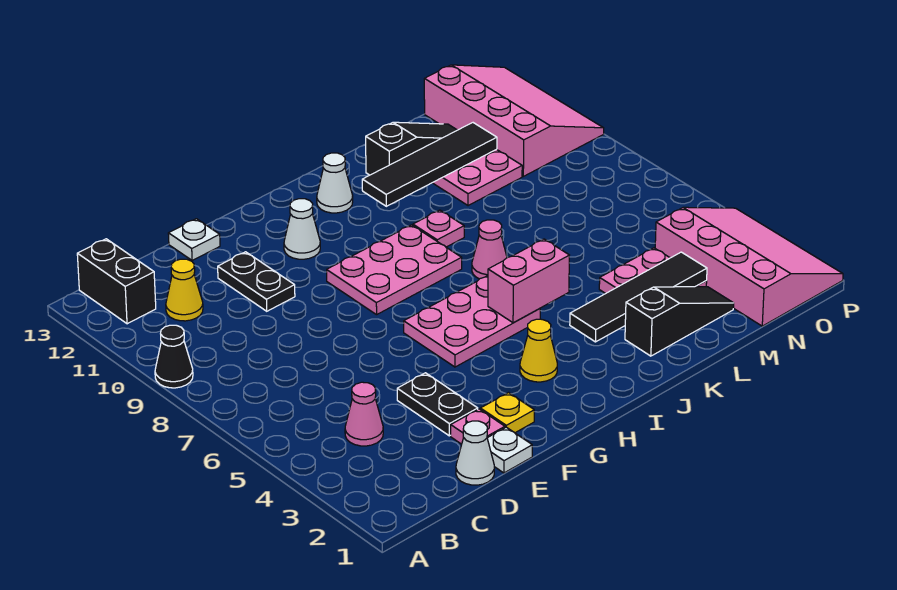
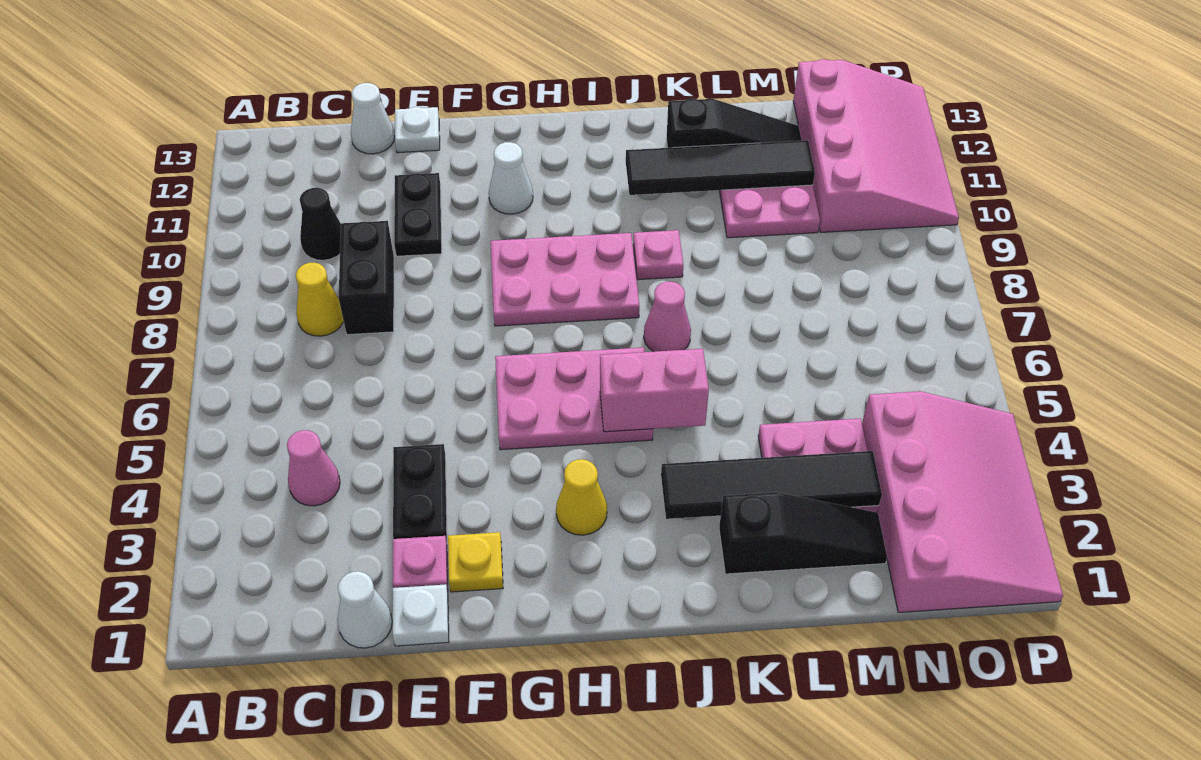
black cone A9 level 1 -> black cone C10 level 1
black brick B12:B13 level 1 -> black brick D8:D9 level 1
yellow cone C11 level 1 -> yellow cone C8 level 1
white cone I12 level 1 -> white cone D13 level 1

